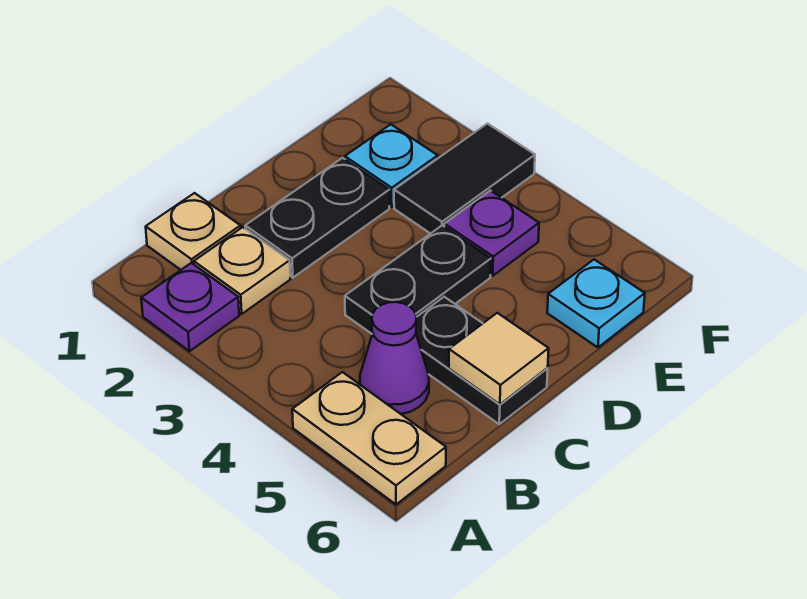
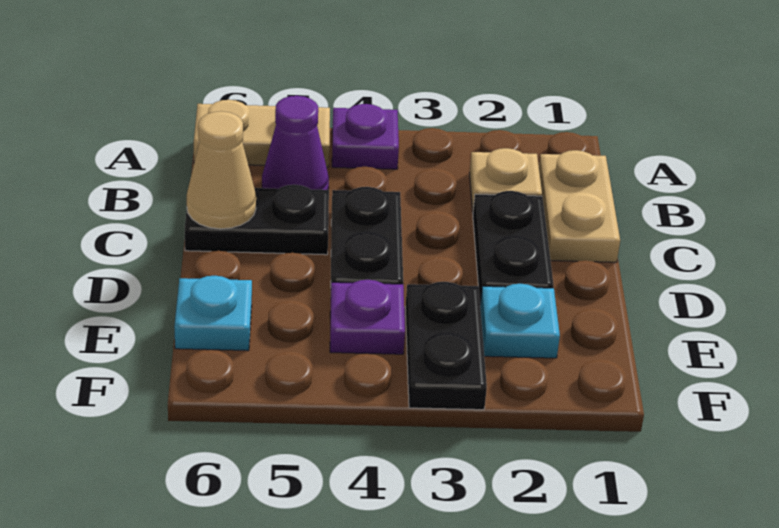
purple plate A2 level 1 -> purple plate A4 level 1
tan plate B1 level 1 -> tan plate B1:C1 level 1
tan tile C6 level 2 -> tan cone C6 level 2
black tile E3:F3 level 1 -> black plate E3:F3 level 1

